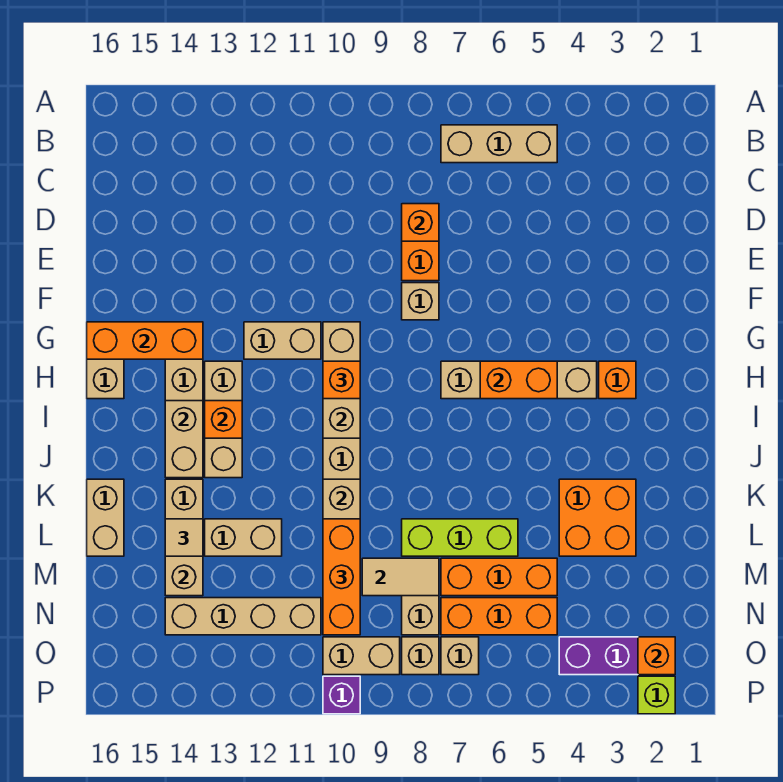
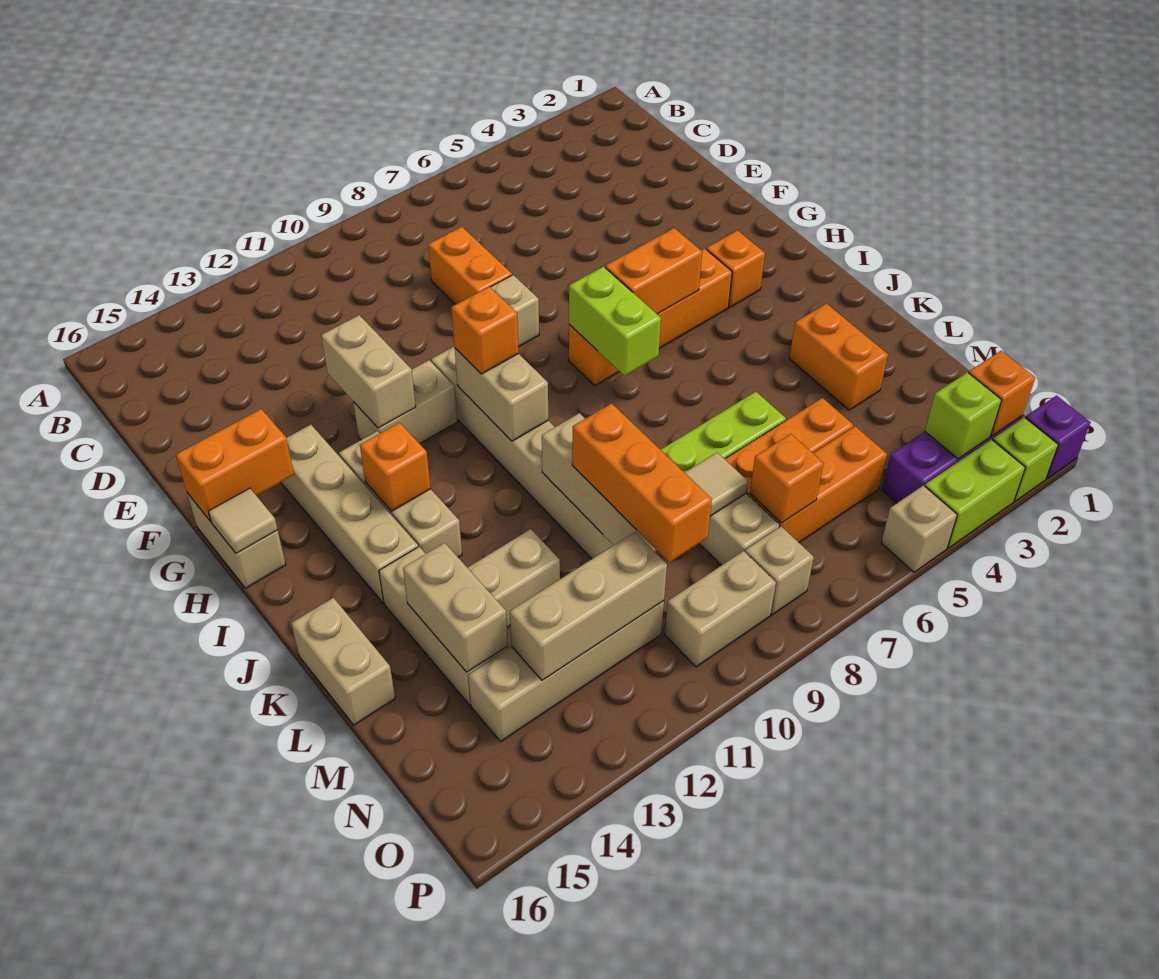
tan brick B5:B7 level 1 -> tan brick N11:N13 level 2
orange brick D8 level 2 -> orange brick N7 level 2
orange brick G14:G16 level 2 -> orange brick G15:G16 level 2
tan brick H4:H7 level 1 -> orange brick H4:H7 level 1
none -> lime brick H7:I7 level 2
tan brick I14:J14 level 2 -> tan brick F12:G12 level 2
orange brick K3:L4 level 1 -> orange brick K3:L3 level 1
tan tile L14 level 3 -> tan tile H16 level 2
none -> lime brick O3 level 2
tan brick O7 level 1 -> tan brick P5 level 1
none -> lime brick P3:P4 level 1
purple brick P10 level 1 -> purple brick P1 level 1

